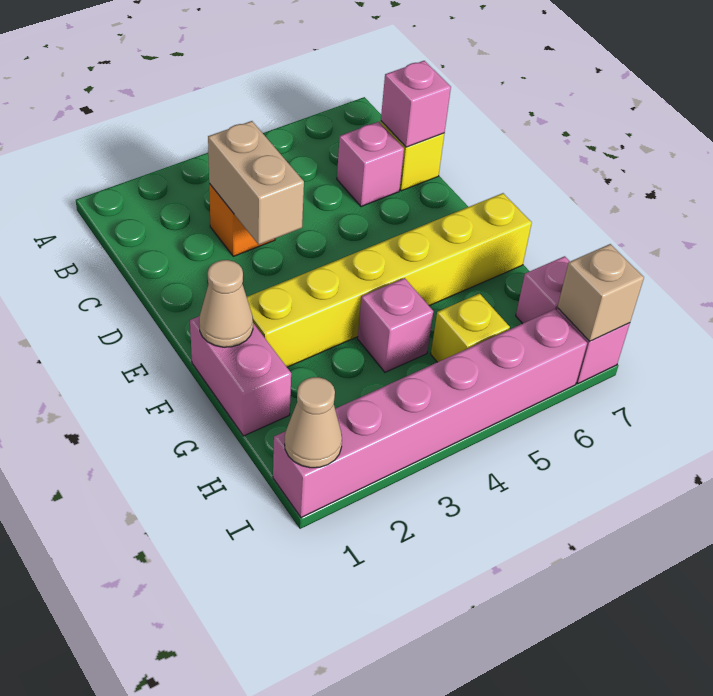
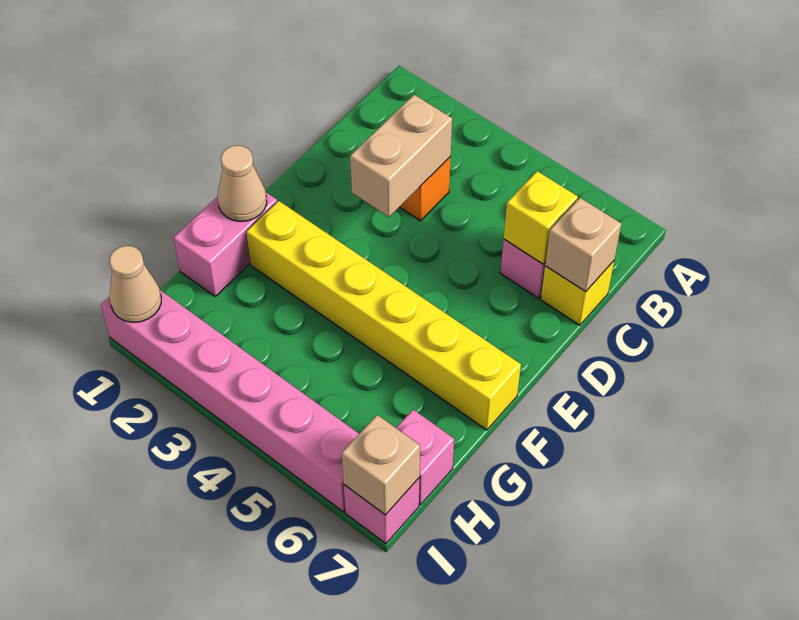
pink brick C7 level 2 -> tan brick C7 level 2
pink brick G4 level 1 -> none
yellow brick H5 level 1 -> yellow brick C6 level 2

